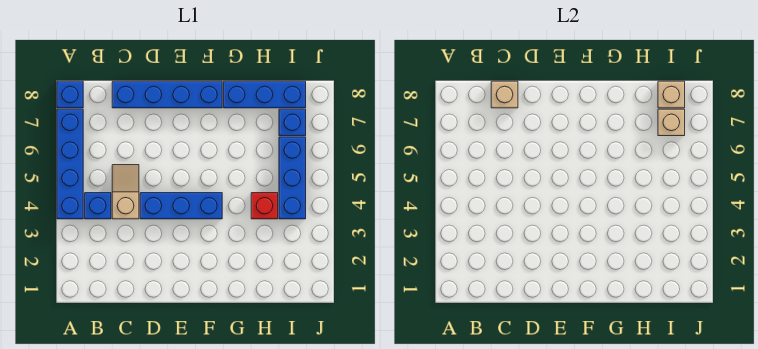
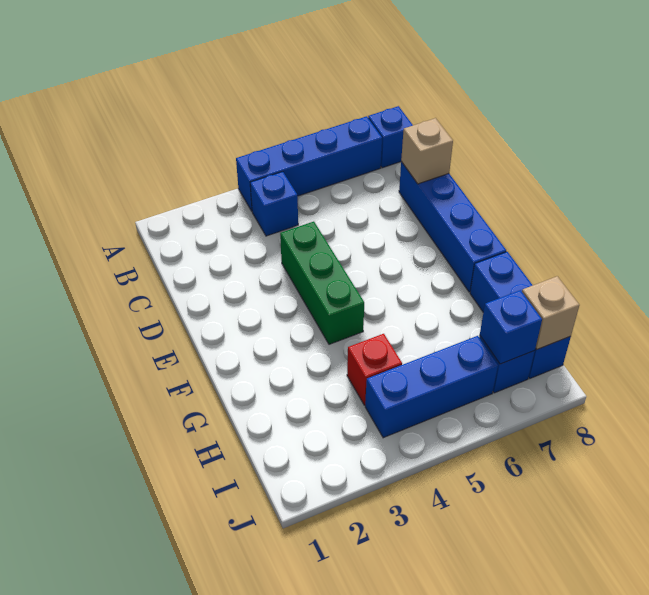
tan slope C4:C5 level 1 top 4 -> none
blue brick D4:F4 level 1 -> green brick D4:F4 level 1
tan brick I7 level 2 -> blue brick I7 level 2

